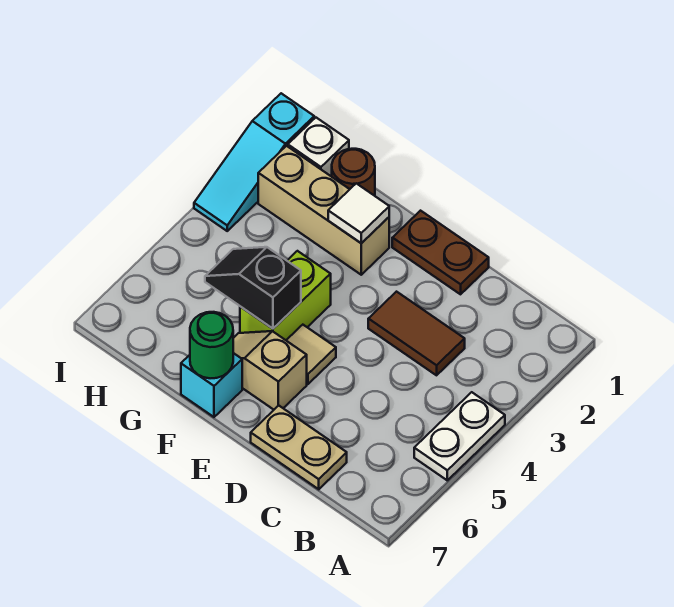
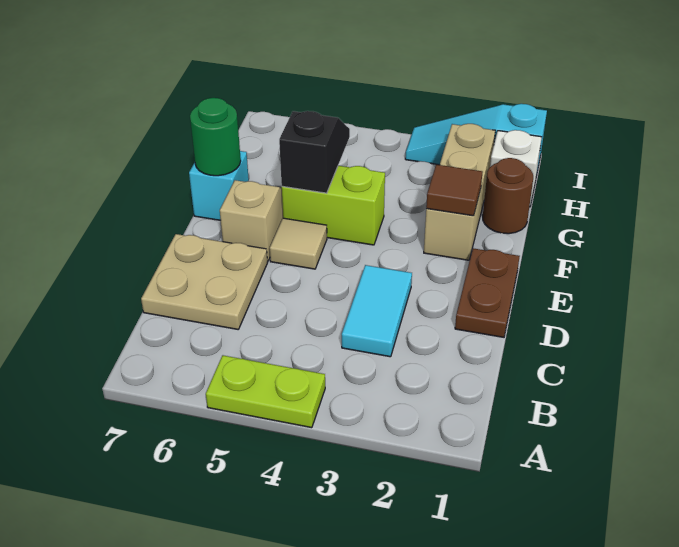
white plate A4:A5 level 1 -> lime plate A4:A5 level 1
brown tile C3:D3 level 1 -> cyan tile C3:D3 level 1
tan plate C7:D7 level 1 -> tan plate C6:D7 level 1
white tile F2 level 2 -> brown tile F2 level 2

